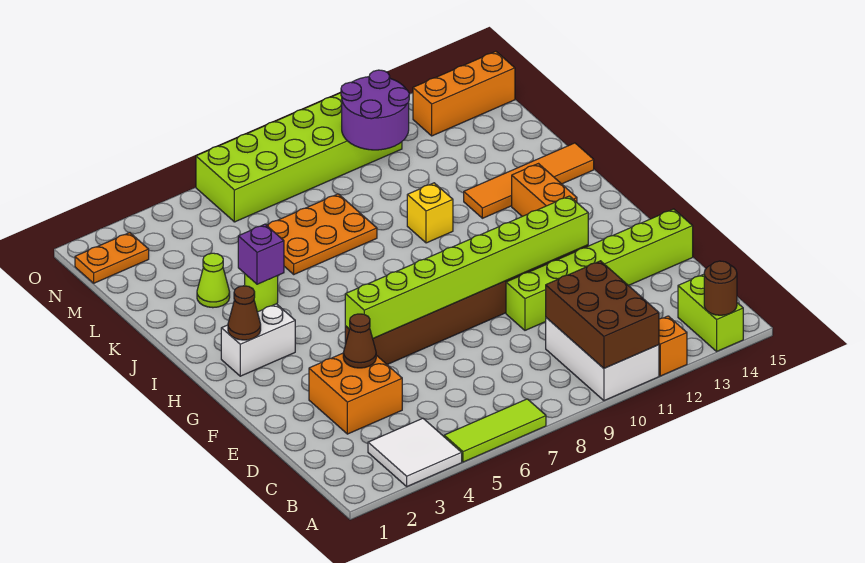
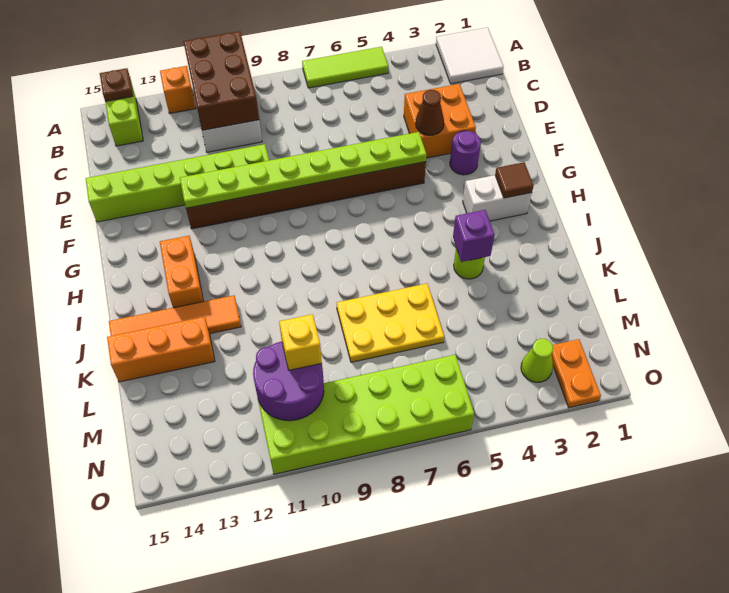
white tile A3:B4 level 1 -> white tile A1:B2 level 1
brown round brick A14 level 2 -> brown plate A14 level 2
none -> purple round brick F3 level 1
lime brick F5:F12 level 2 -> lime plate F5:F12 level 2
brown cone H2 level 2 -> brown tile H2 level 2
yellow brick J10 level 1 -> yellow brick M10 level 3
lime cone K3 level 1 -> lime cone N3 level 1
orange plate K6:L8 level 1 -> yellow plate K6:L8 level 1
orange plate N1:N2 level 1 -> orange plate N2:O2 level 1
orange brick N13:N15 level 1 -> orange brick K13:K15 level 1

